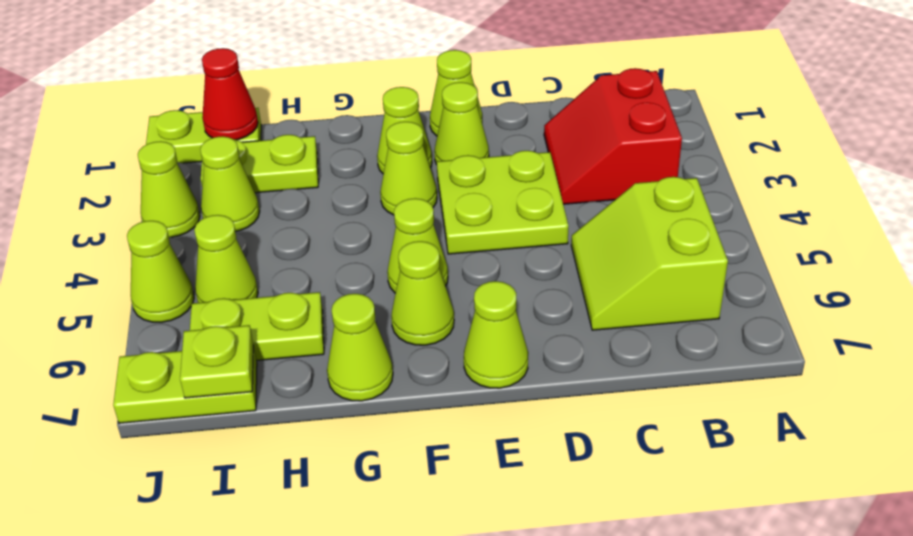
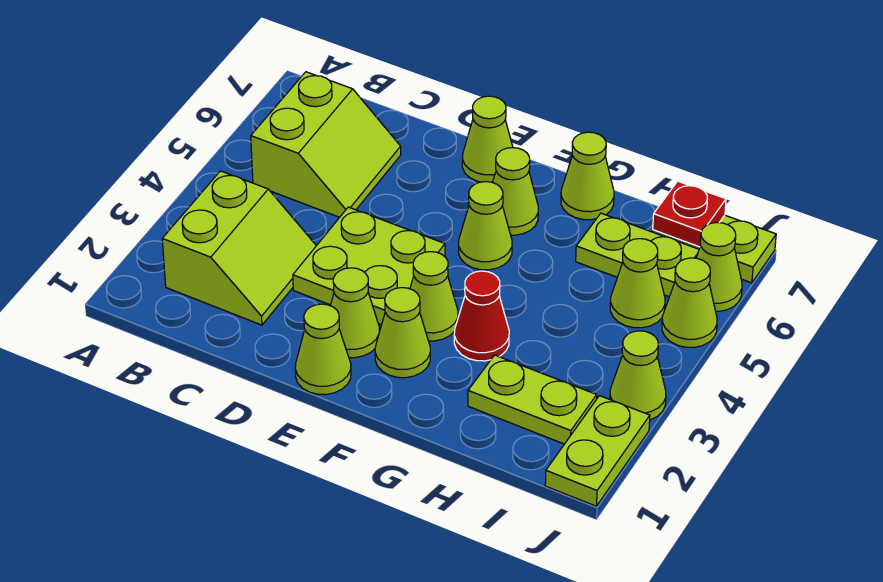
red slope B2:C3 level 1 top B -> lime slope B2:C3 level 1 top B
lime plate I1:J1 level 1 -> lime plate J1:J2 level 1
red cone I1 level 2 -> red cone G3 level 1
lime cone I3 level 1 -> lime cone J6 level 1
lime plate I7 level 2 -> red plate I7 level 2

